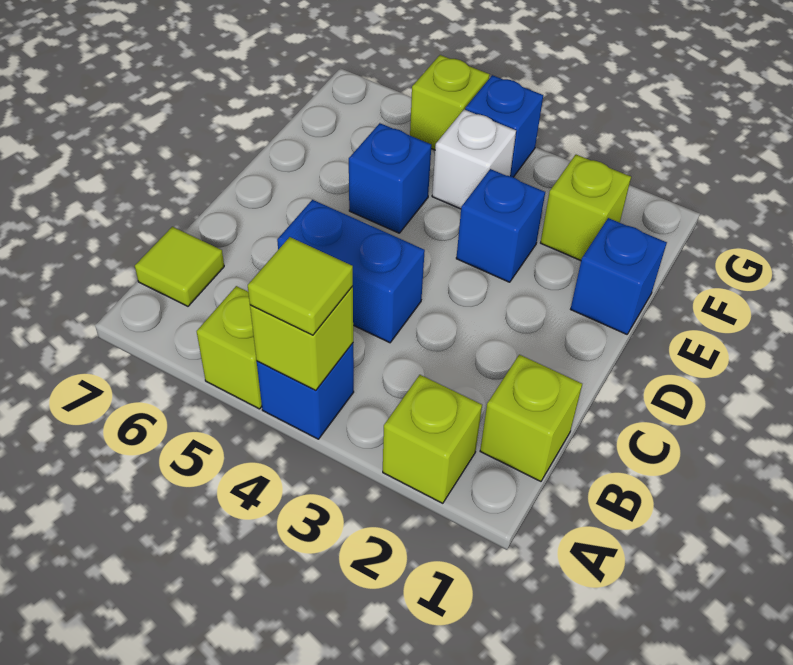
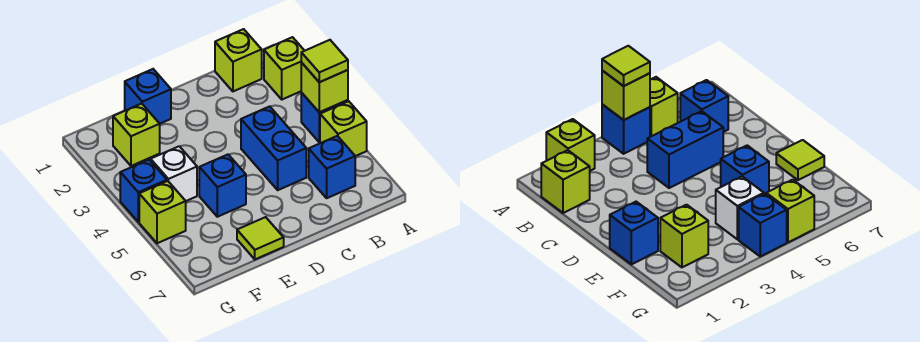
lime tile B7 level 1 -> lime tile E7 level 1
blue brick E3 level 1 -> blue brick B6 level 1

